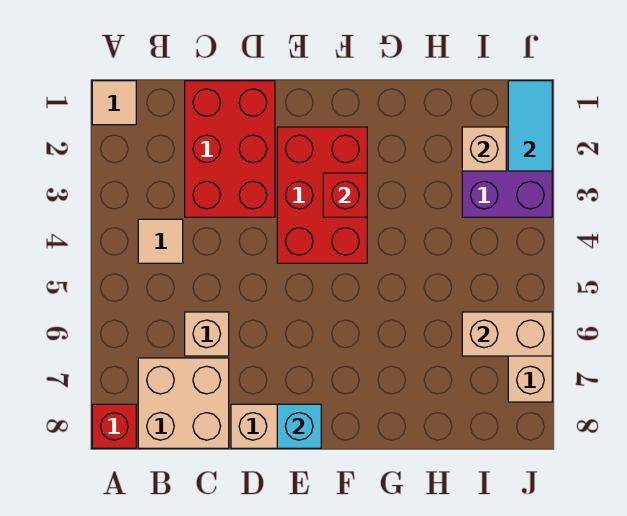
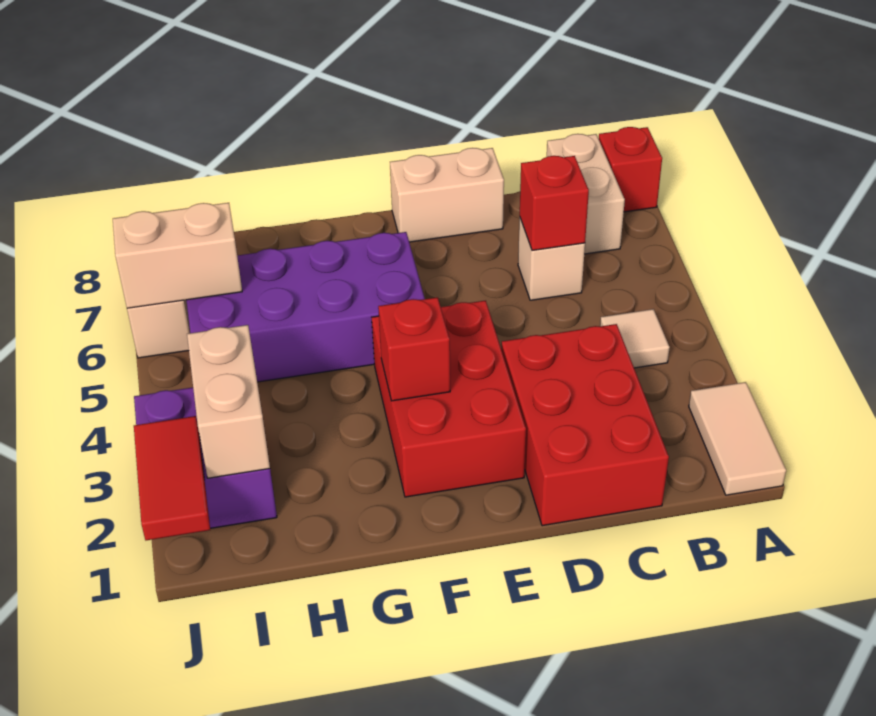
tan tile A1 level 1 -> tan tile A1:A2 level 1
tan brick B7:C8 level 1 -> tan brick B7:B8 level 1
none -> red brick C6 level 2
cyan brick E8 level 2 -> none
none -> purple brick F5:I6 level 1
tan brick I2 level 2 -> tan brick I2:I3 level 2
cyan tile J1:J2 level 2 -> red tile J1:J2 level 2

